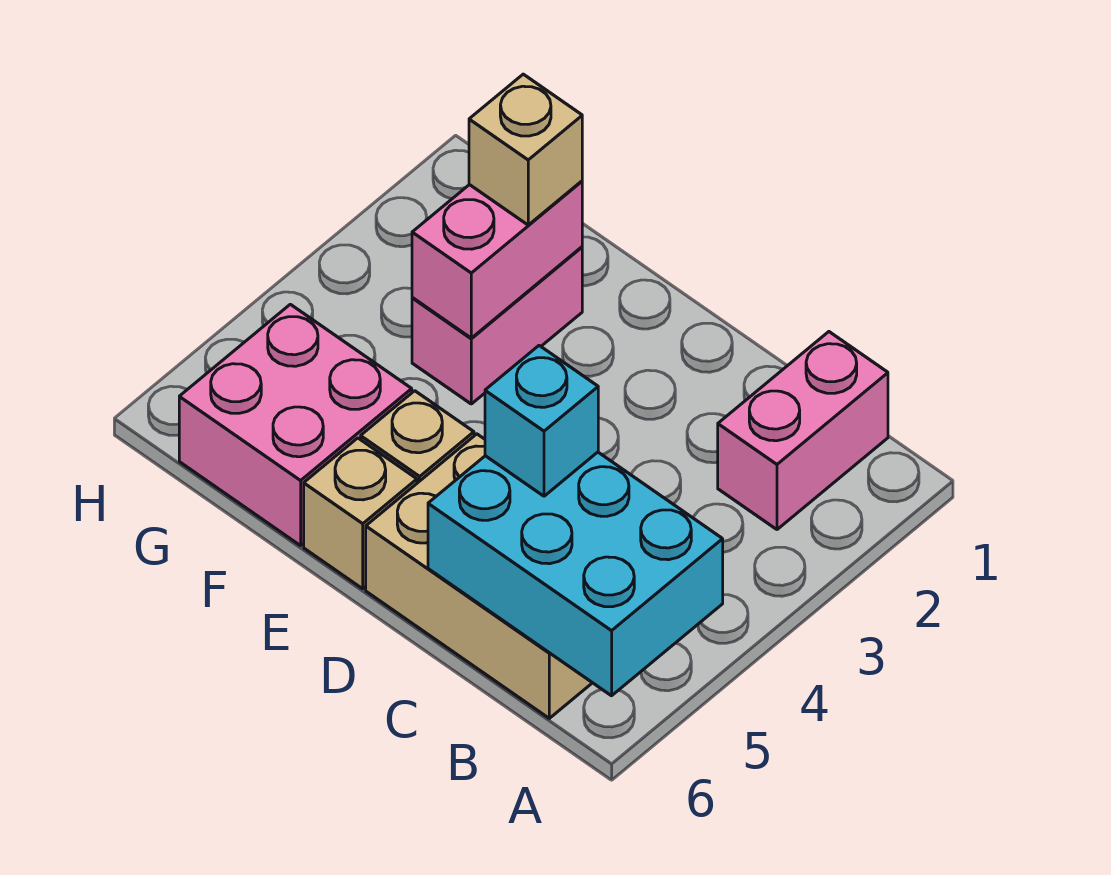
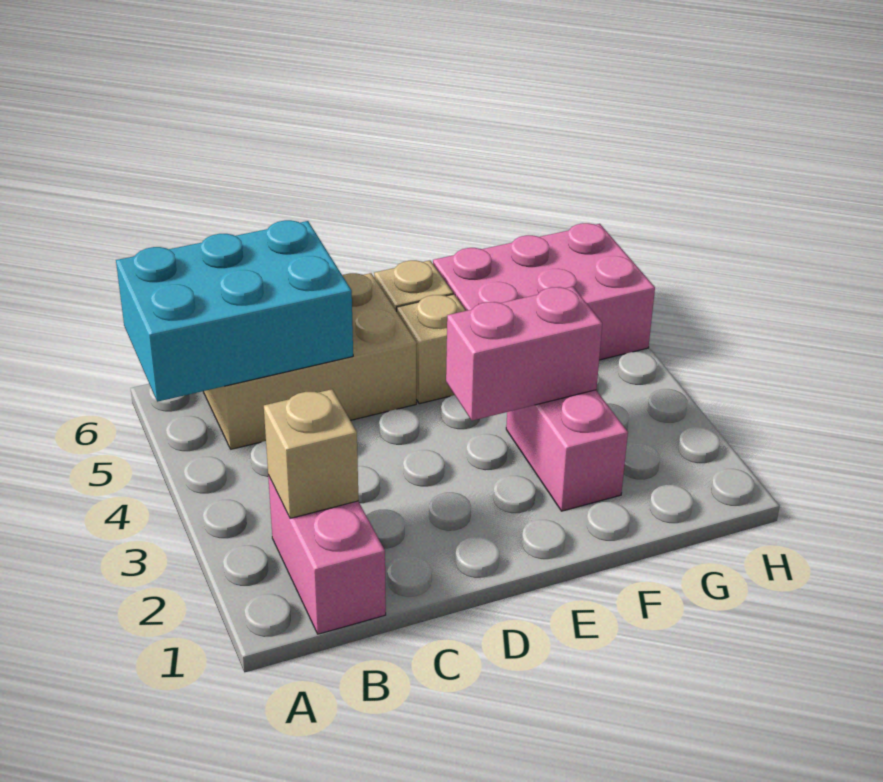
cyan brick C5 level 3 -> none
pink brick F2:F3 level 2 -> pink brick E3:F3 level 2
tan brick F2 level 3 -> tan brick B2 level 2
pink brick F5:G6 level 1 -> pink brick F5:H6 level 1

